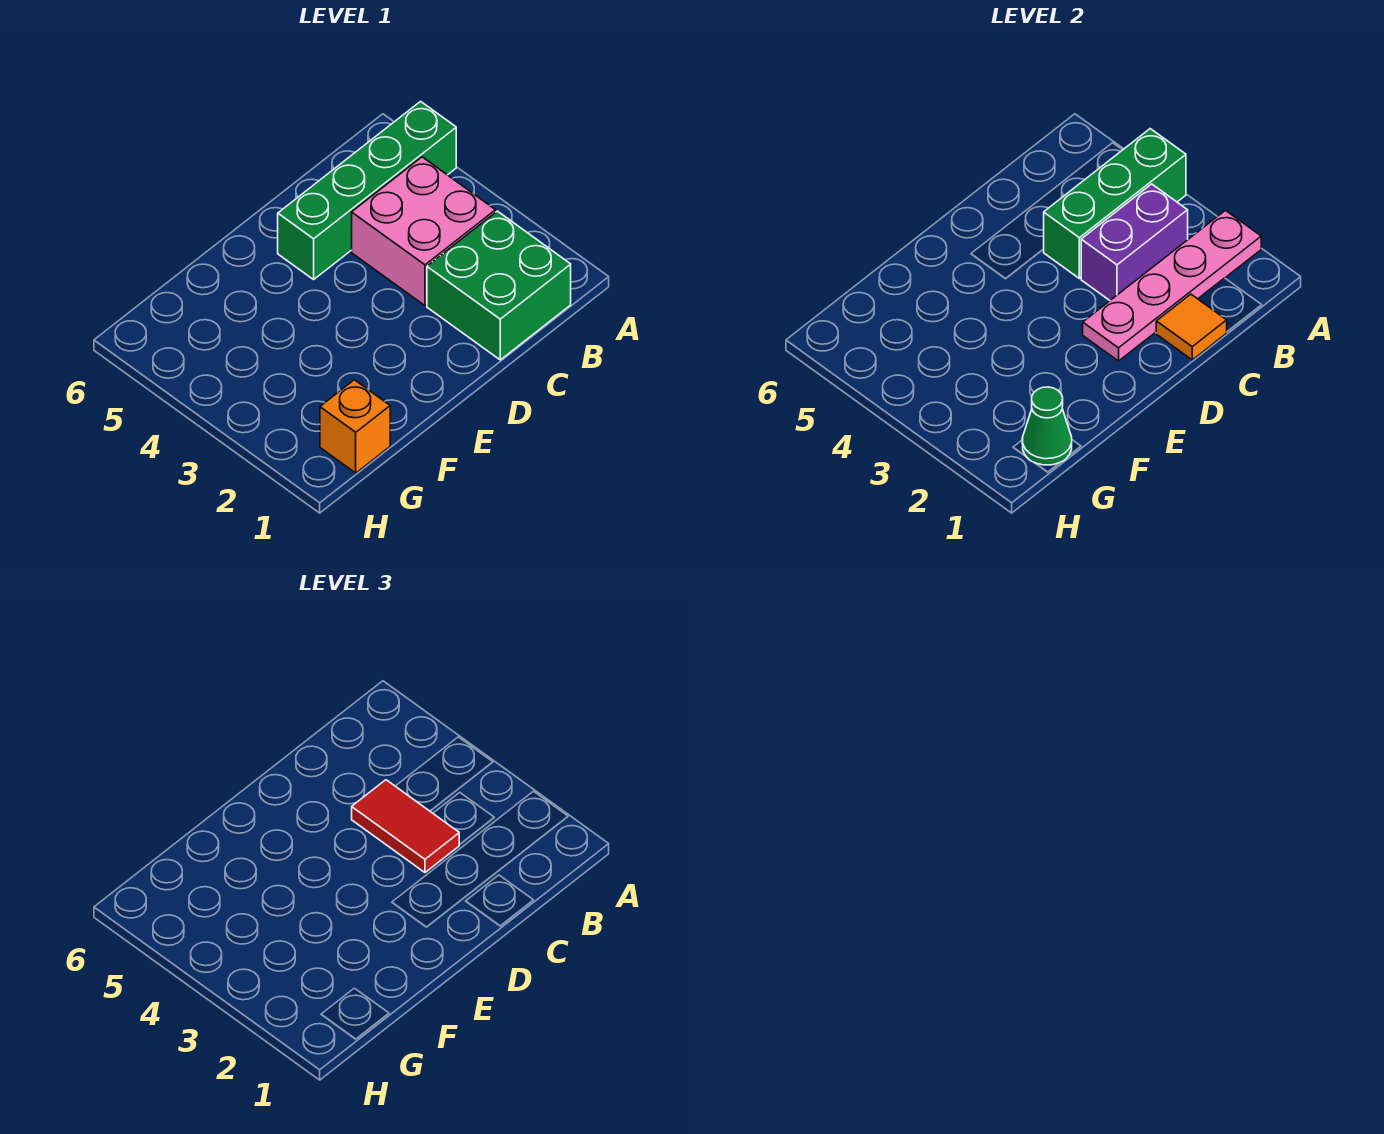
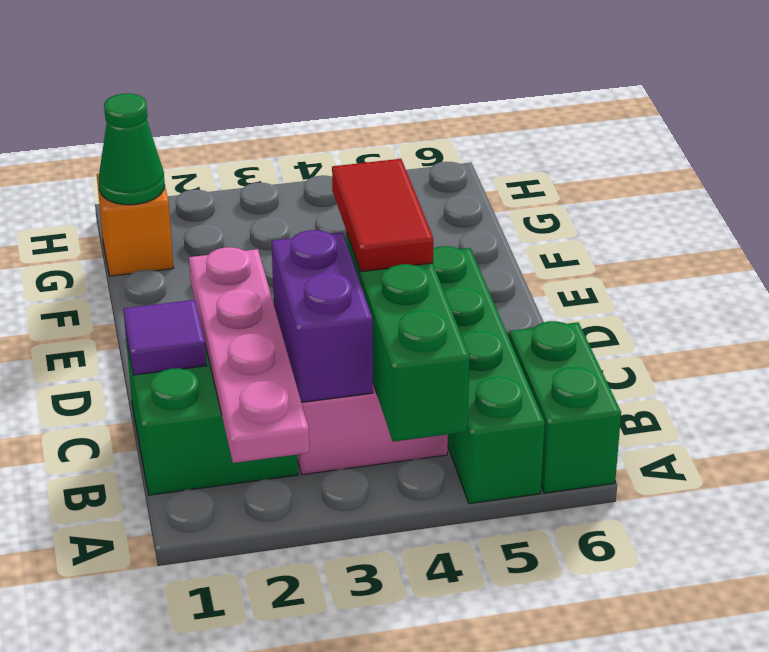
none -> green brick A6:B6 level 1
orange tile C1 level 2 -> purple tile C1 level 2
red tile C3:C4 level 3 -> red tile C4:D4 level 3

